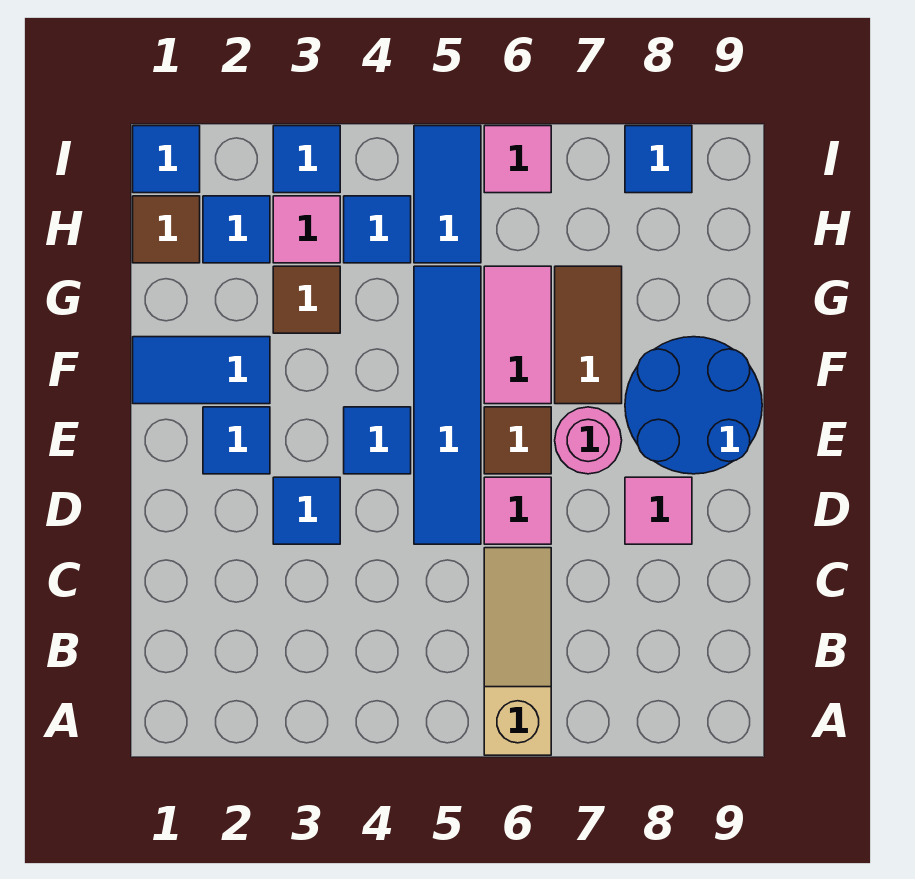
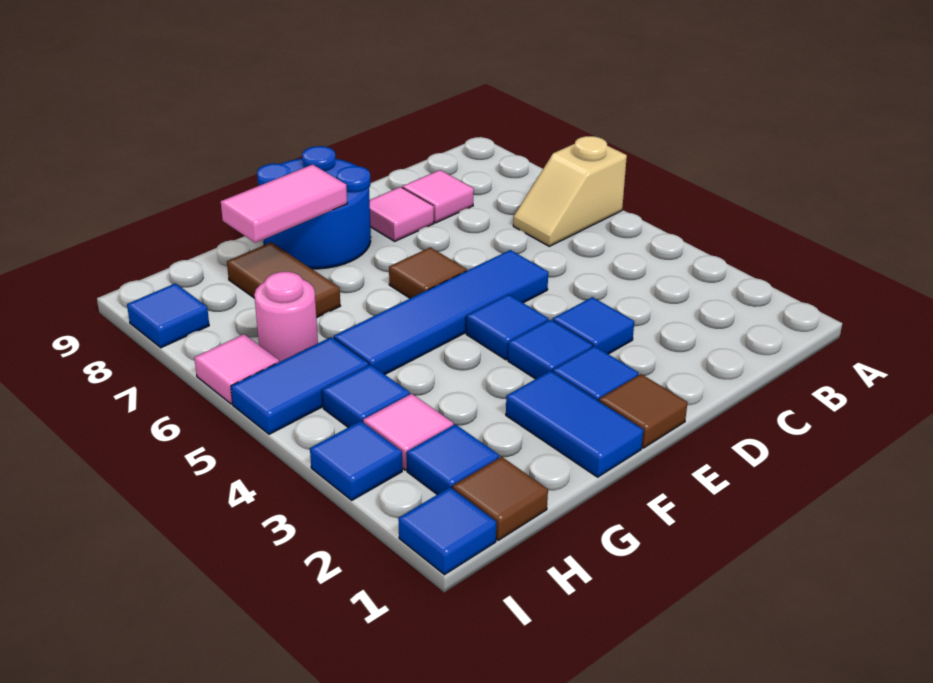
tan slope A6:C6 level 1 top A -> tan slope A6:B6 level 1 top A
pink tile D6 level 1 -> pink tile C8 level 1
none -> blue tile E3 level 1
pink round brick E7 level 1 -> pink round brick H6 level 1
pink tile F6:G6 level 1 -> pink tile F8:G8 level 2
brown tile F7:G7 level 1 -> brown tile G7:G8 level 1
brown tile G3 level 1 -> brown tile E1 level 1

